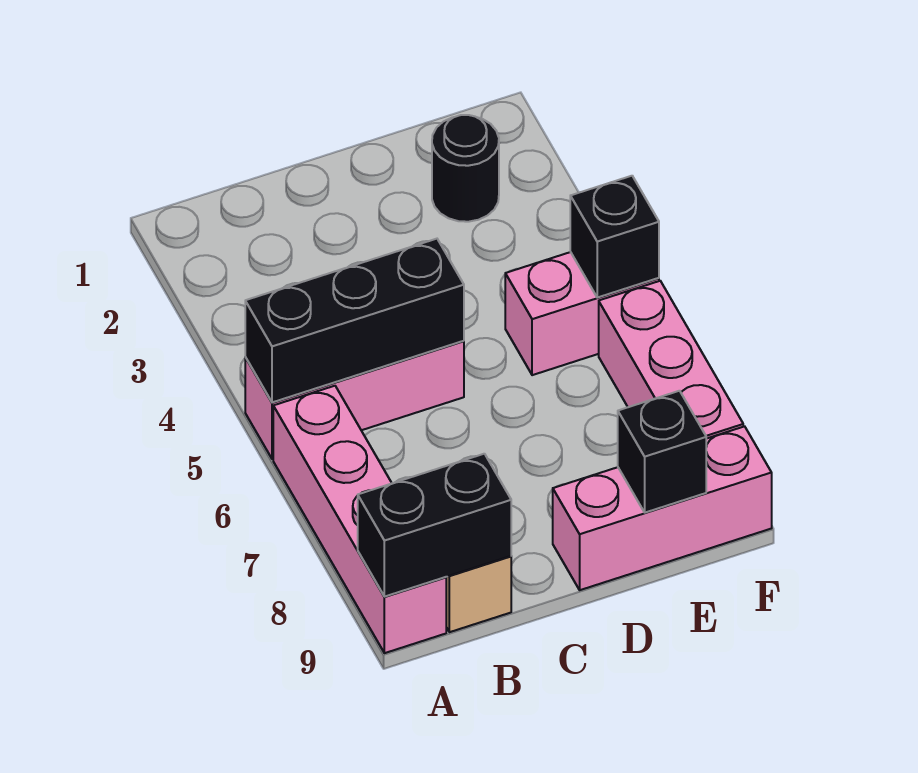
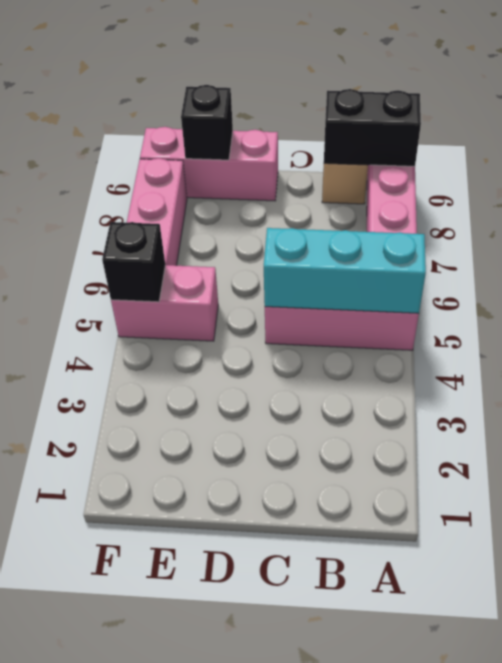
black brick A5:C5 level 2 -> cyan brick A5:C5 level 2
black round brick E2 level 1 -> none

